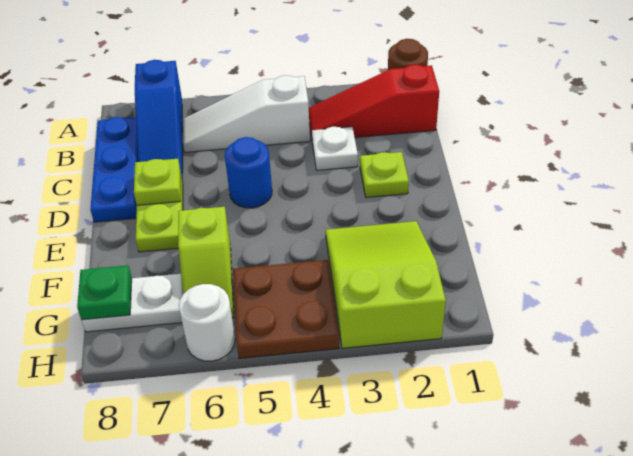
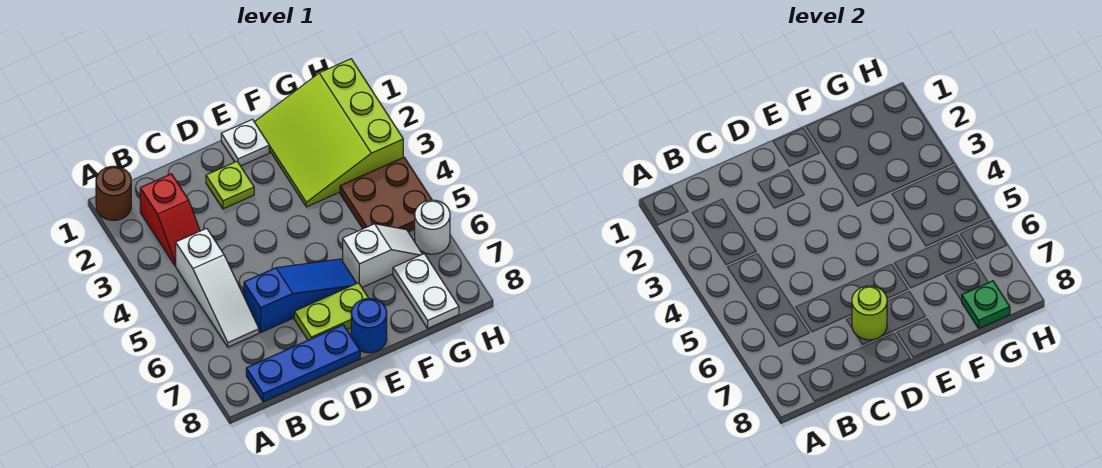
blue slope A7:C7 level 1 top A -> blue slope C6:E6 level 1 top C
red slope B1:B3 level 1 top 1 -> red slope B2:B3 level 1 top 2
white plate C3 level 1 -> white plate E1 level 1
blue round brick D5 level 1 -> blue round brick E8 level 1
lime plate D7 level 2 -> lime round brick D7 level 2
lime slope F2:H3 level 1 top H -> lime slope F1:H3 level 1 top H
lime slope F6:G6 level 1 top F -> white slope F6:G6 level 1 top F

